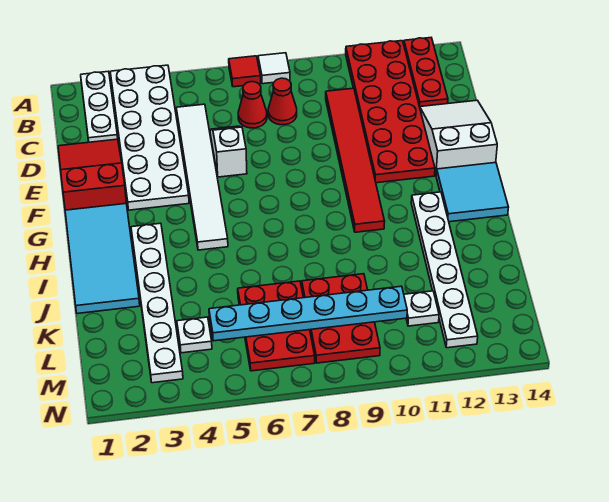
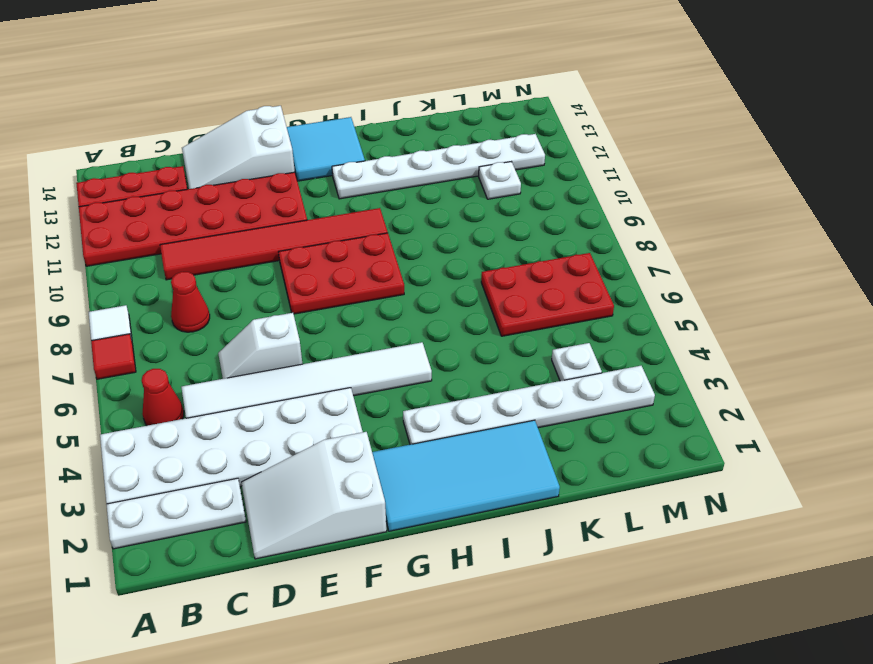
red cone C7 level 1 -> red cone B5 level 1
red slope D1:F2 level 1 top F -> white slope D1:F2 level 1 top F
red plate K8:M9 level 1 -> red plate F8:H9 level 1
cyan plate L5:L10 level 2 -> none

